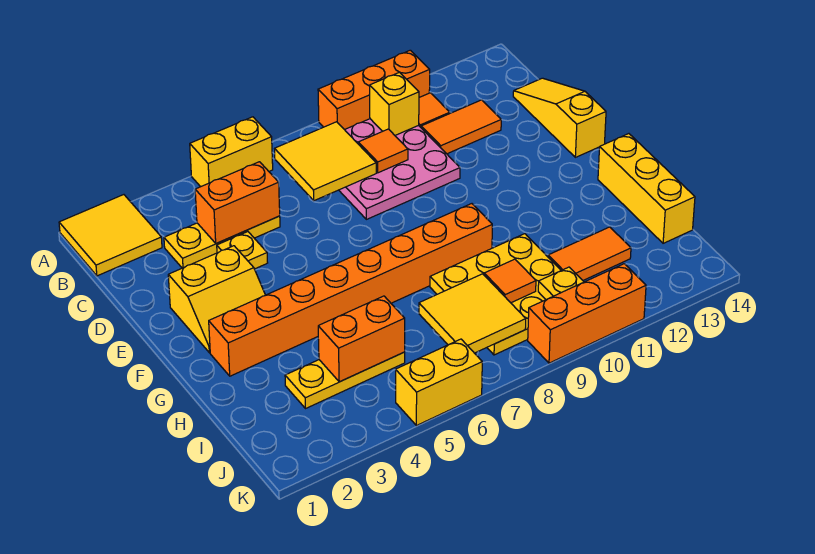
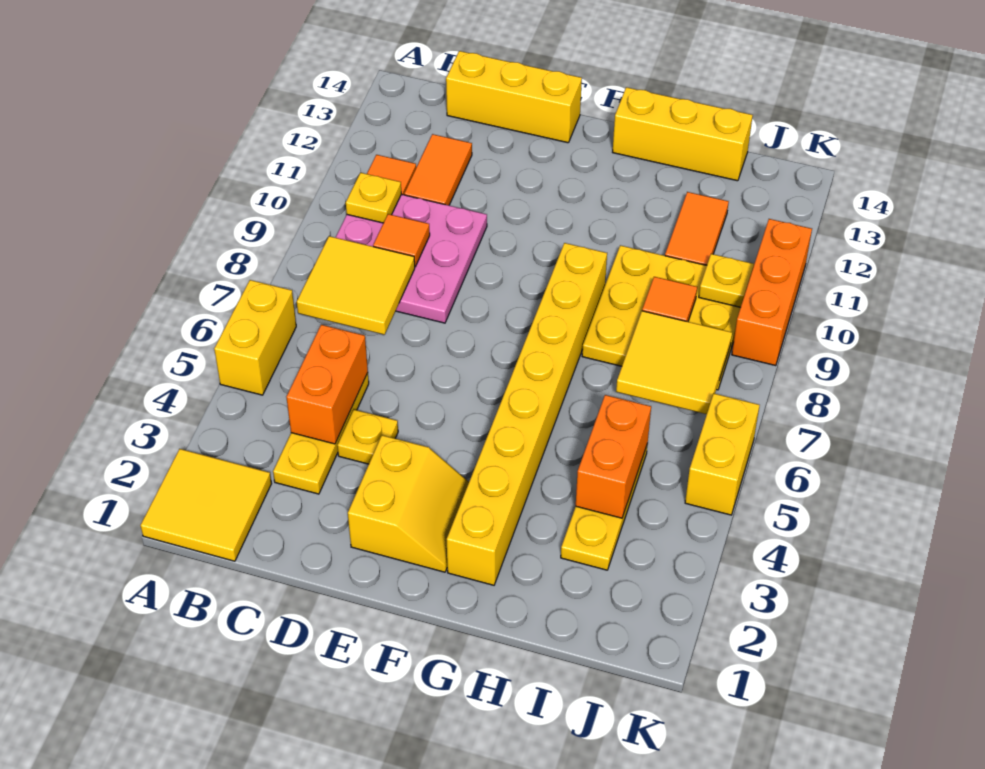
orange brick A9:A11 level 1 -> none
yellow brick B10 level 2 -> yellow plate B10 level 2
yellow slope C14:E14 level 1 top E -> yellow brick C14:E14 level 1
orange brick G2:G9 level 1 -> yellow brick G2:G9 level 1

